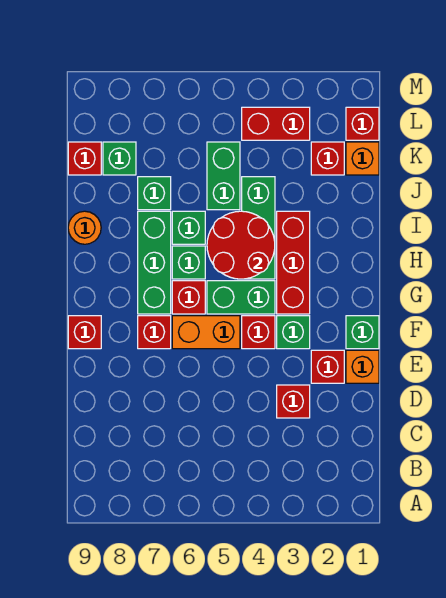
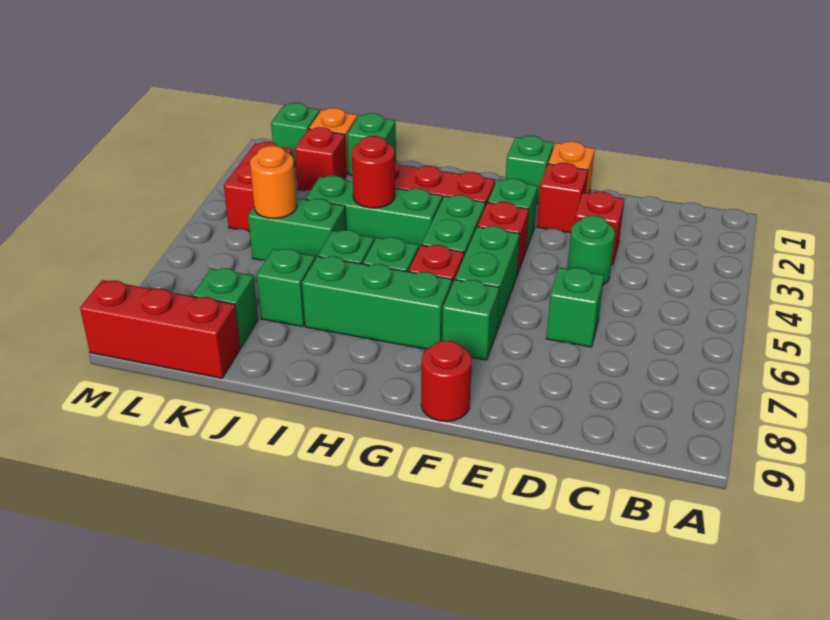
none -> green round brick D4 level 1
none -> green brick D6 level 1
orange brick F5:F6 level 1 -> green brick F5:F6 level 1
red brick F7 level 1 -> green brick F7 level 1
red brick F9 level 1 -> red round brick F9 level 1
red round brick H4:I5 level 2 -> red round brick I4 level 2
orange round brick I9 level 1 -> orange round brick K5 level 2
none -> green brick J1 level 1
red brick K9 level 1 -> red brick K9:M9 level 1
red brick L1 level 1 -> green brick L1 level 1

